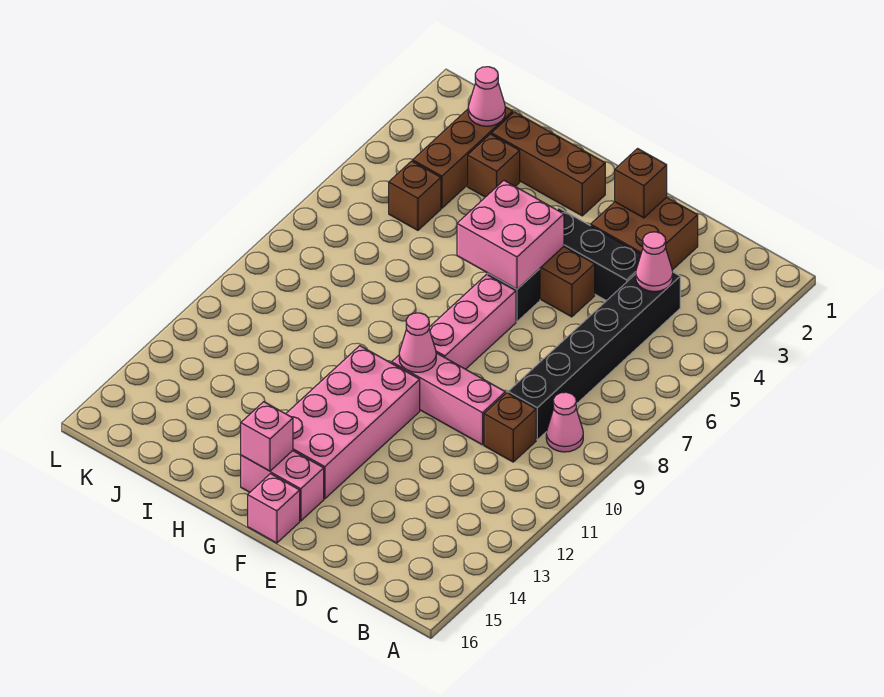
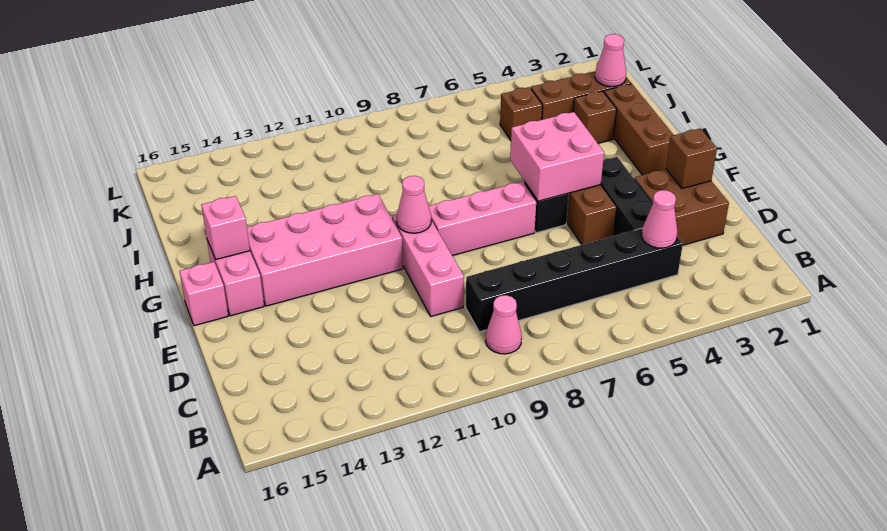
brown brick C10 level 1 -> none

